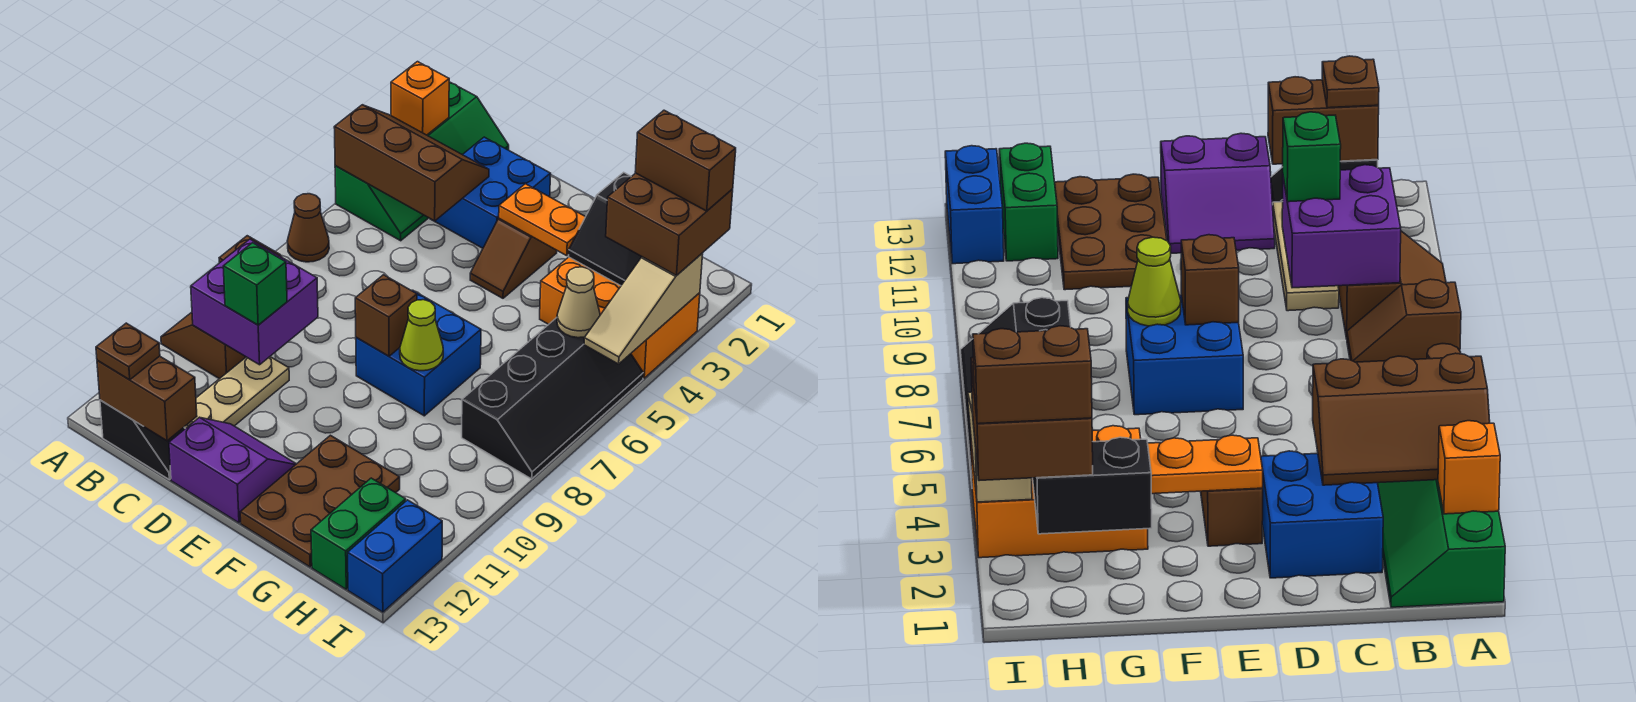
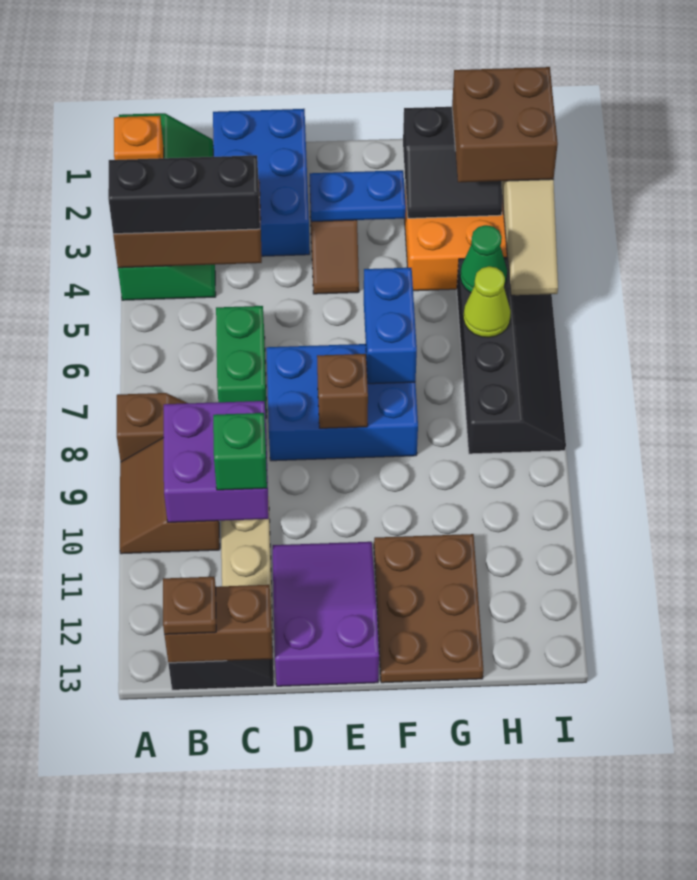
none -> black brick A4:C4 level 3
brown cone A6 level 1 -> none
blue brick C2:D3 level 1 -> blue brick C1:D3 level 1
purple slope D12:E13 level 1 top 13 -> purple slope D11:E13 level 1 top 13
orange plate E3:F3 level 2 -> blue plate E3:F3 level 2
blue brick E7:F8 level 1 -> blue brick D7:F8 level 1
lime cone F8 level 2 -> lime cone H6 level 2
brown brick H2:I2 level 4 -> none
tan cone H5 level 2 -> green cone H5 level 2
green brick H12:H13 level 1 -> green brick C6:C7 level 1
blue brick I12:I13 level 1 -> blue brick F6:F7 level 2

